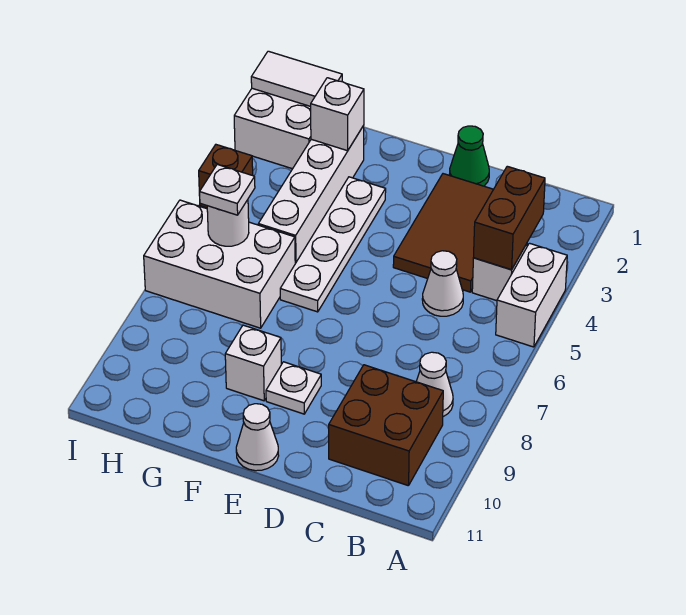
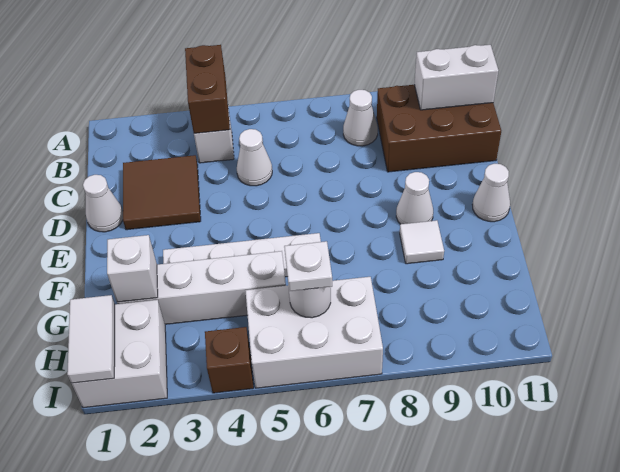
white brick A4:A5 level 1 -> white brick B10:B11 level 2
brown brick B3:B4 level 2 -> brown brick A4:B4 level 2
brown brick B9:C10 level 1 -> brown brick B9:C11 level 1
brown tile C2:D4 level 1 -> brown tile C2:D3 level 1
green cone D1 level 1 -> white cone D1 level 1
white plate E9 level 1 -> white cone E9 level 1
white brick F9 level 1 -> white tile F9 level 1
white brick G6:I7 level 1 -> white brick H5:I7 level 1

